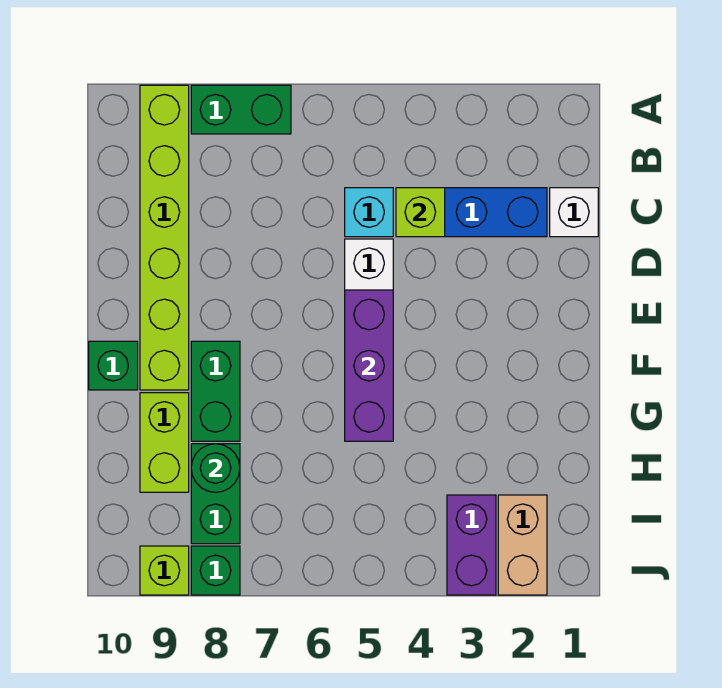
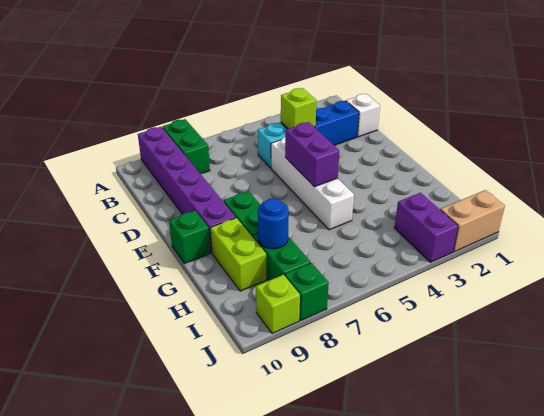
green brick A7:A8 level 1 -> green brick A8:B8 level 1
lime brick A9:F9 level 1 -> purple brick A9:F9 level 1
purple brick E5:G5 level 2 -> purple brick E5:F5 level 2
green round brick H8 level 2 -> blue round brick H8 level 2
tan brick I2:J2 level 1 -> tan brick J1:J2 level 1

